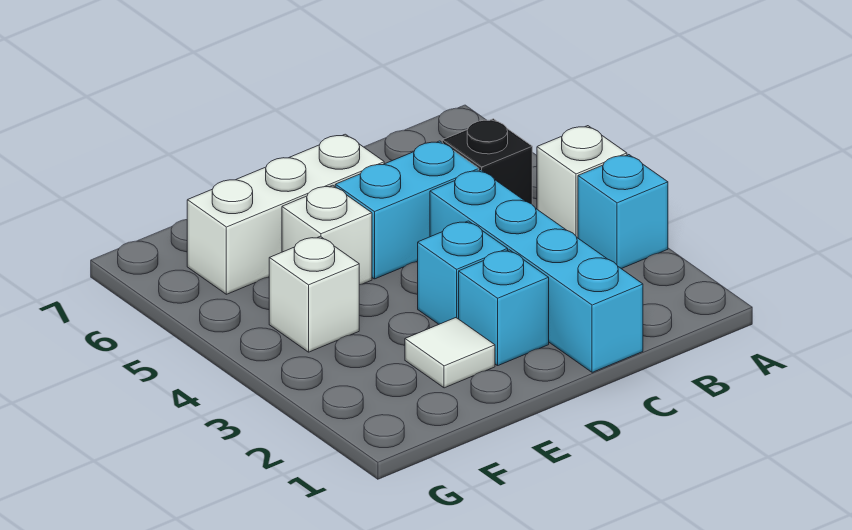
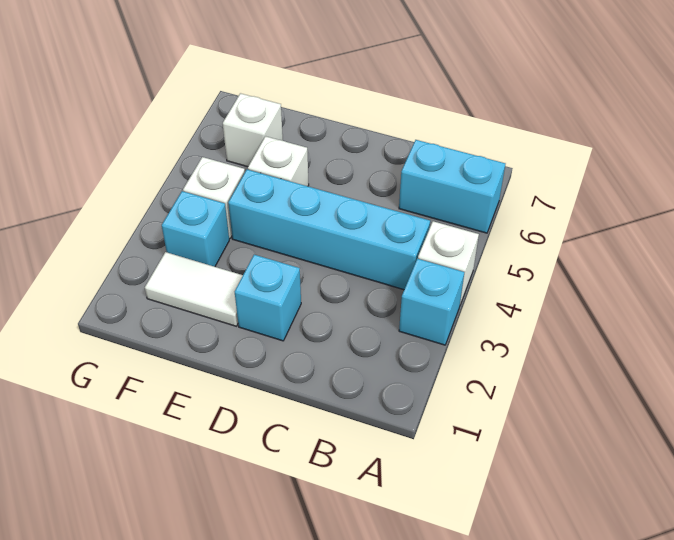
black brick B5 level 1 -> none
cyan brick C1:C4 level 1 -> cyan brick B4:E4 level 1
cyan brick C5:D5 level 1 -> cyan brick A6:B6 level 1
cyan brick D3 level 1 -> cyan brick F3 level 1
white brick D6:F6 level 1 -> white brick F6 level 1
white tile E2 level 1 -> white tile E2:F2 level 1

